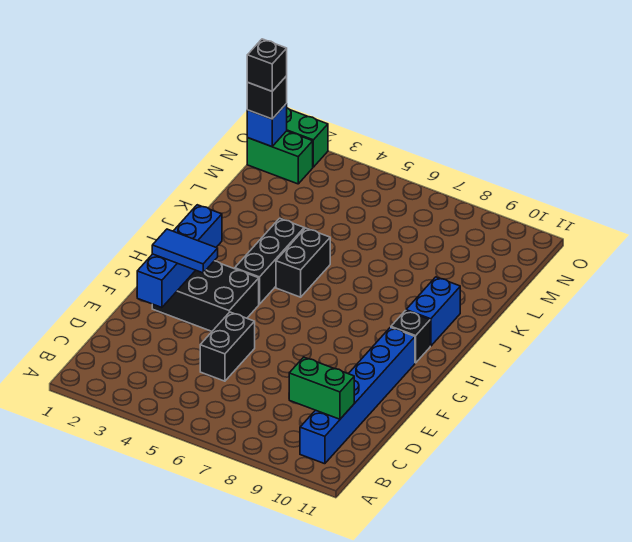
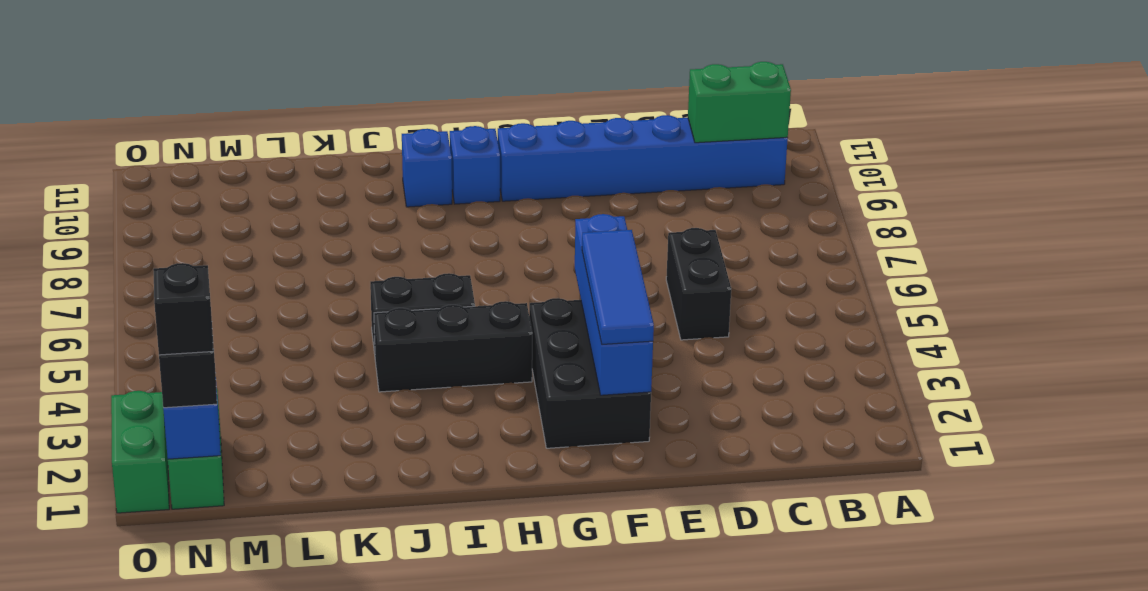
green brick C9:C10 level 2 -> green brick B10:C10 level 2
black brick D5:E5 level 1 -> black brick D5:D6 level 1
blue brick E2:H2 level 2 -> blue brick F2:F5 level 2
blue tile F2:F3 level 3 -> blue tile F2:F4 level 3
black brick H10 level 1 -> blue brick H10 level 1
blue brick I10:J10 level 1 -> blue brick I10 level 1

